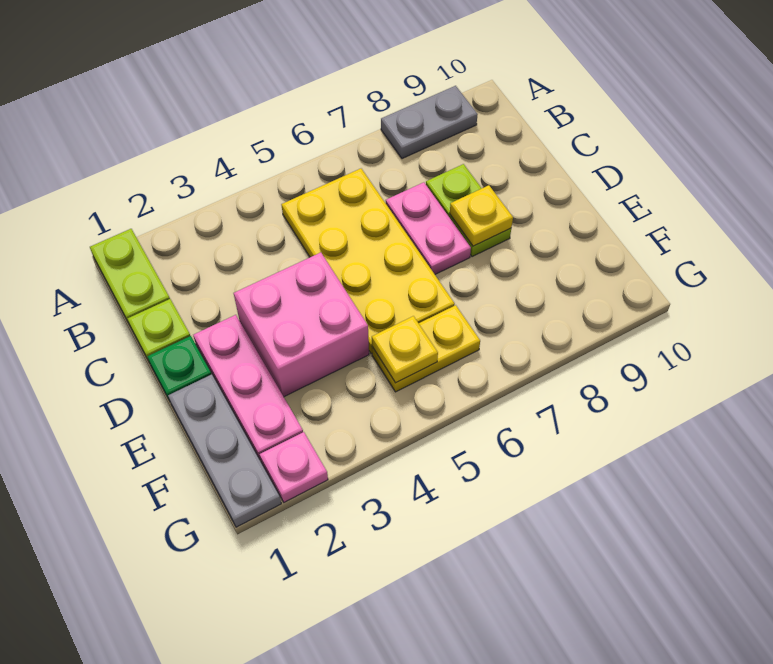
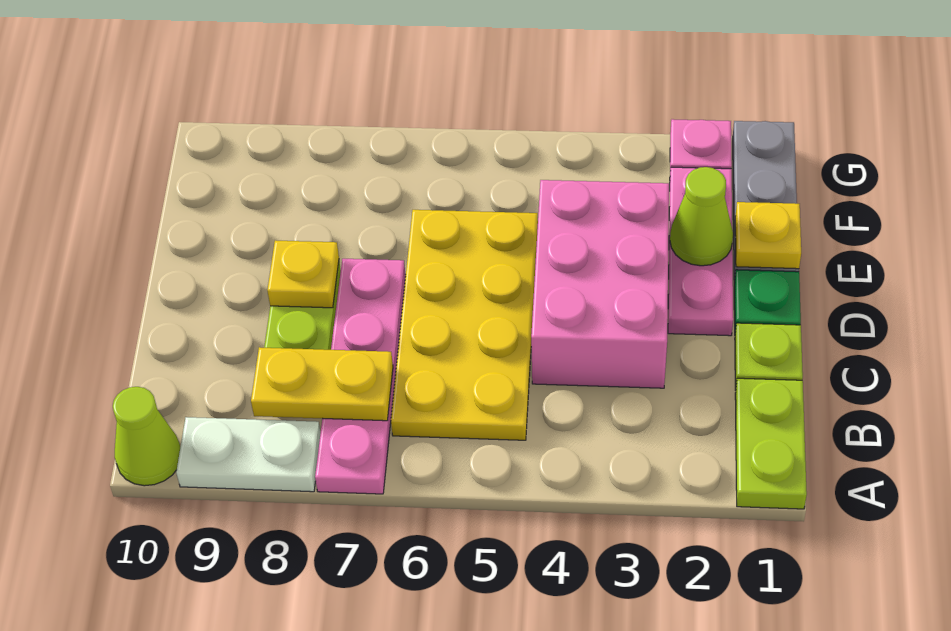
grey plate A8:A9 level 1 -> white plate A8:A9 level 1
none -> lime cone A10 level 1
pink plate C7:D7 level 1 -> pink plate A7:D7 level 1
pink brick D3:E4 level 1 -> pink brick C3:E4 level 1
none -> lime cone E2 level 2
yellow plate F5:F6 level 1 -> yellow plate B7:B8 level 2
yellow plate F5 level 2 -> yellow plate E1 level 2

